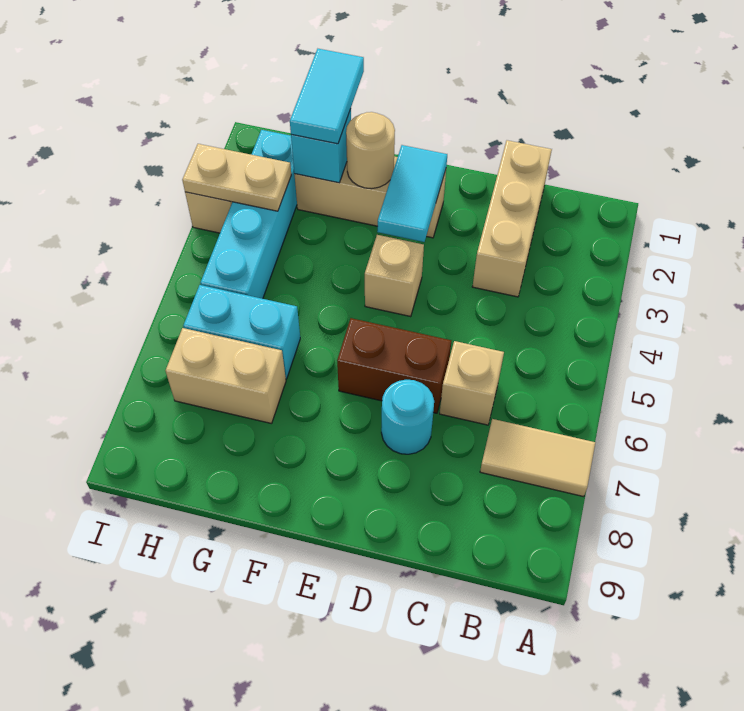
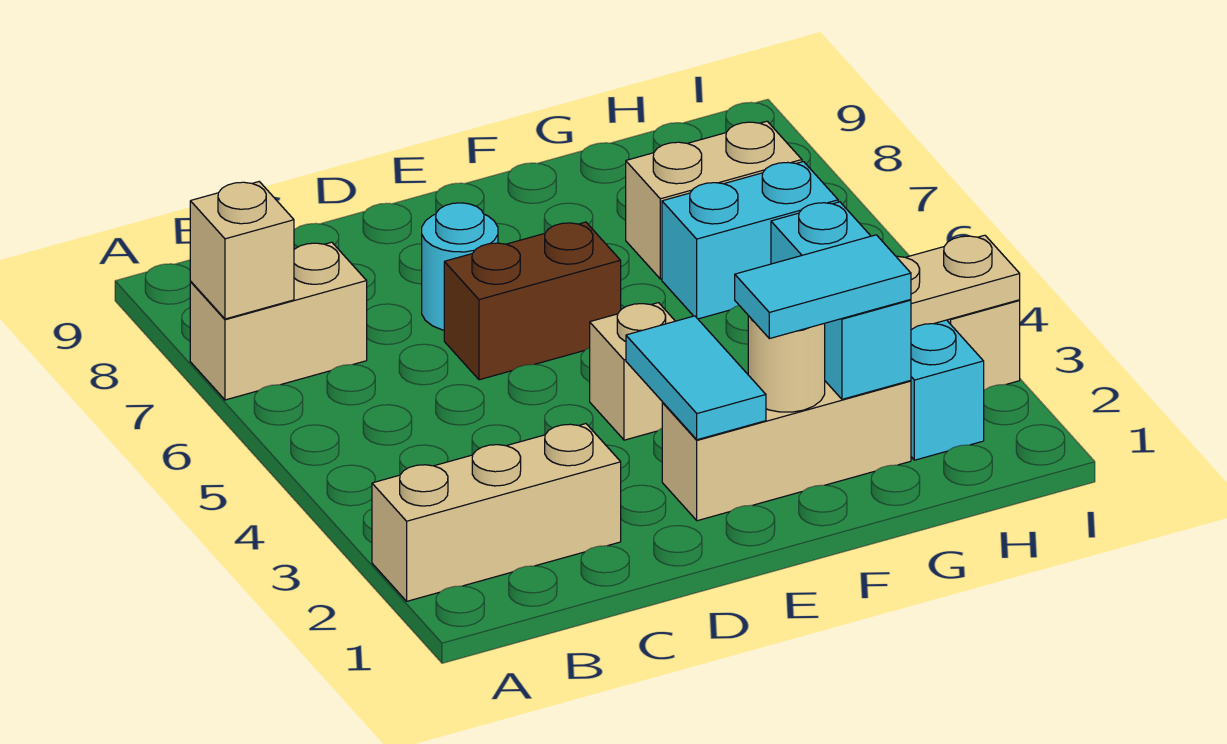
tan tile A7:B7 level 1 -> tan brick A7:B7 level 1
tan brick C1:C3 level 1 -> tan brick A2:C2 level 1
tan brick C6 level 1 -> tan brick A7 level 2
cyan tile G1:G2 level 3 -> cyan tile F2:G2 level 3

